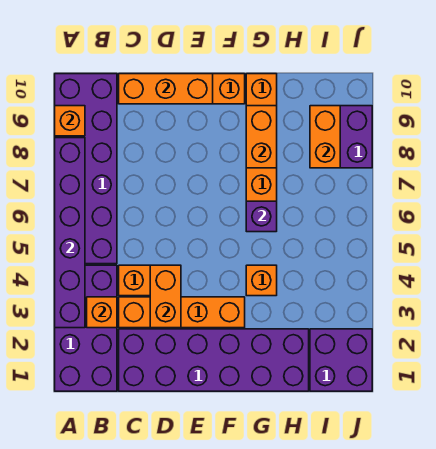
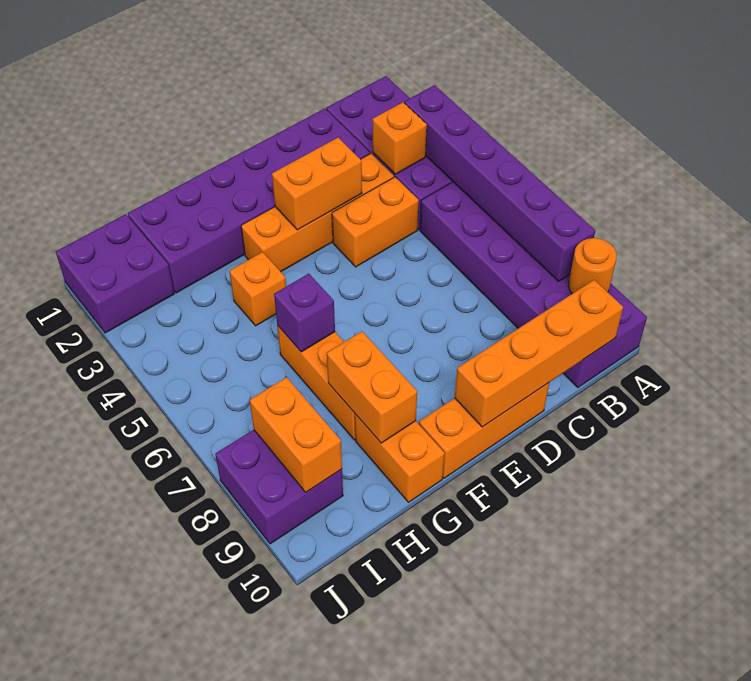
orange brick A9 level 2 -> orange round brick A9 level 2
orange brick C10:E10 level 2 -> orange brick B10:E10 level 2
orange brick D3:D4 level 2 -> orange brick D3:E3 level 2

